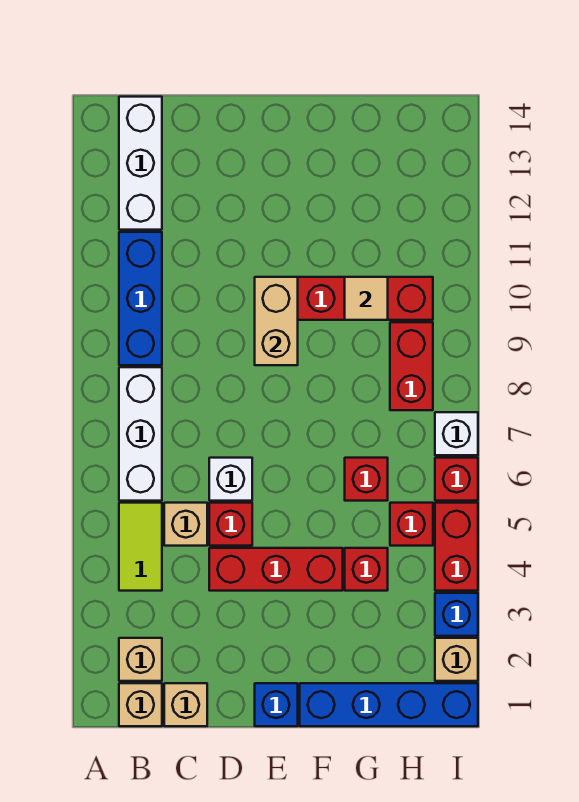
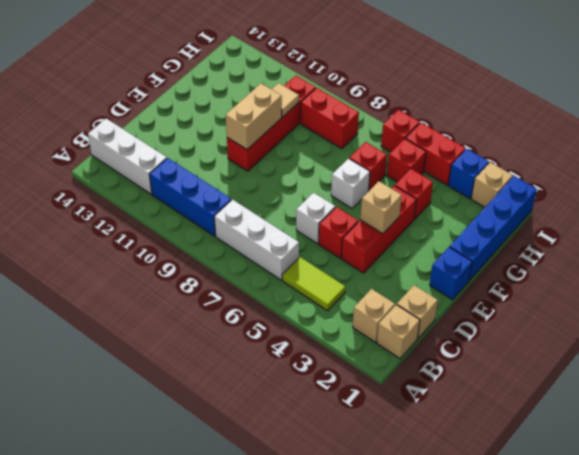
tan brick C5 level 1 -> tan brick E4 level 2
tan brick E9:E10 level 2 -> tan brick E10:F10 level 2
white brick I7 level 1 -> white brick F6 level 1

